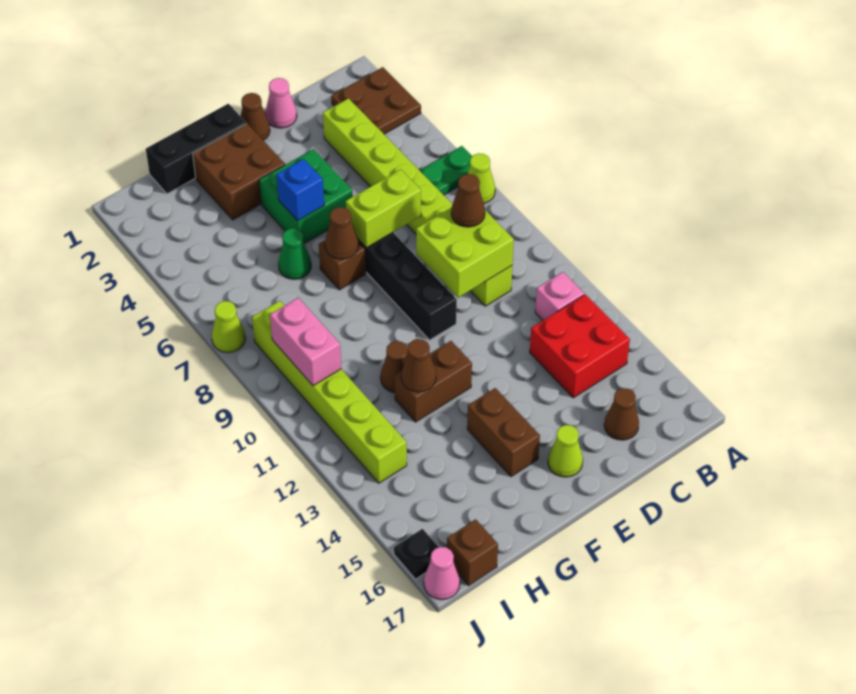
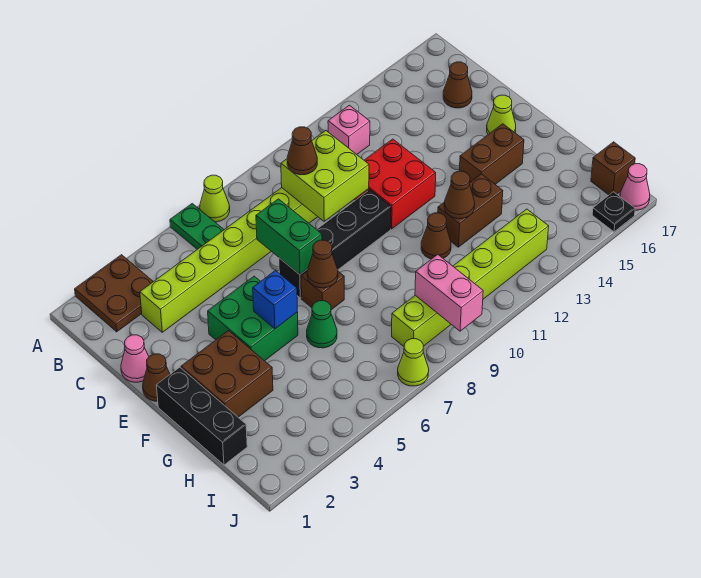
red brick B13:C14 level 1 -> red brick D11:E12 level 1
lime brick D7:E7 level 2 -> green brick D7:E7 level 2
brown brick F12:G12 level 1 -> brown brick G12:G13 level 1
pink brick I9:I10 level 2 -> pink brick I9:J9 level 2

